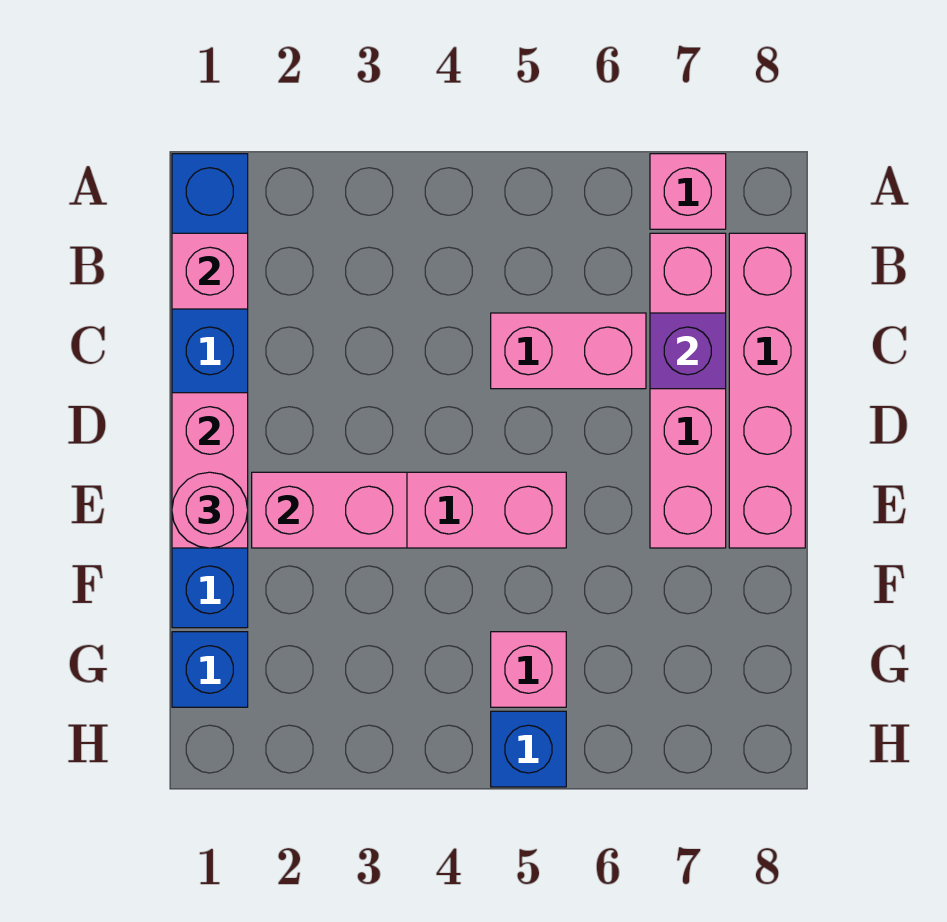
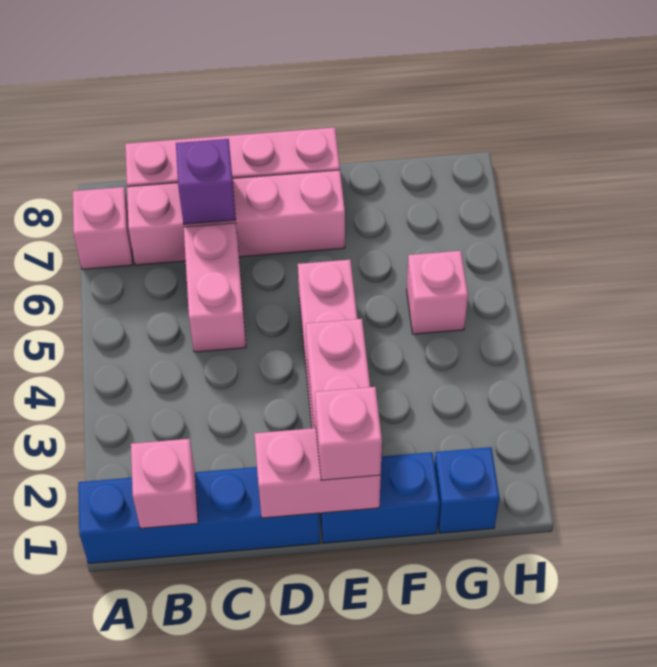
pink round brick E1 level 3 -> pink brick E1 level 3
blue brick H5 level 1 -> none

